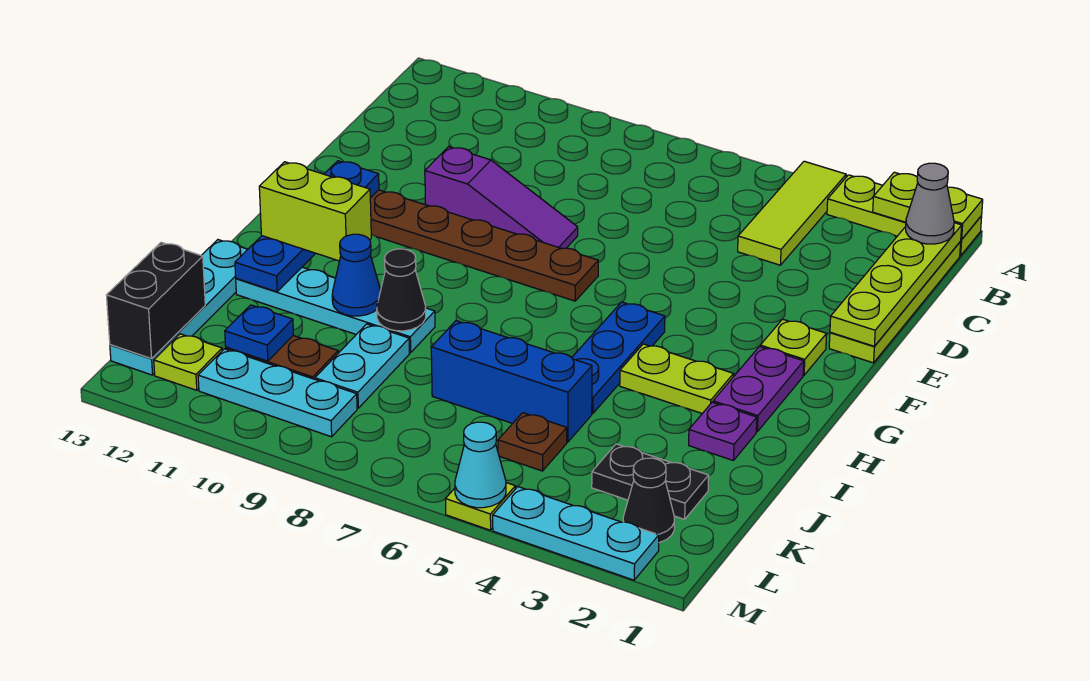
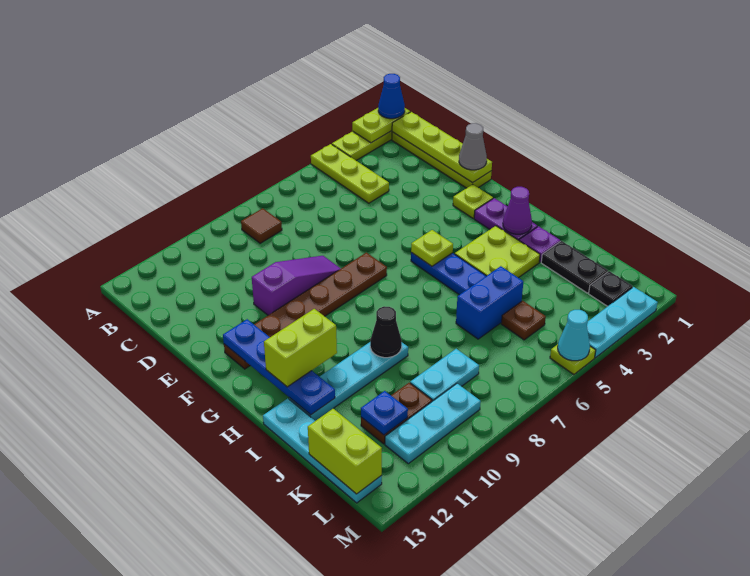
lime tile A4:C4 level 1 -> lime plate A4:C4 level 1
grey cone B1 level 3 -> grey cone E1 level 3
none -> brown tile B8 level 1
none -> purple cone H2 level 2
lime plate H3:H4 level 1 -> lime plate H3:I4 level 1
blue cone I10 level 2 -> blue cone A1 level 3
blue brick J5:J7 level 1 -> blue brick J5:J6 level 1
cyan plate J9:K9 level 1 -> cyan plate K8:K9 level 1
black plate K2:K3 level 1 -> black plate J2:K2 level 1
black brick K13:L13 level 2 -> lime brick K13:L13 level 2
black cone L2 level 1 -> black plate L2 level 1
lime plate L12 level 1 -> lime plate G5 level 2

